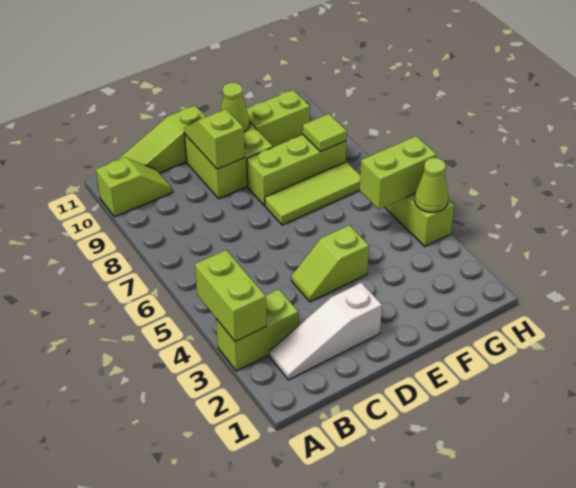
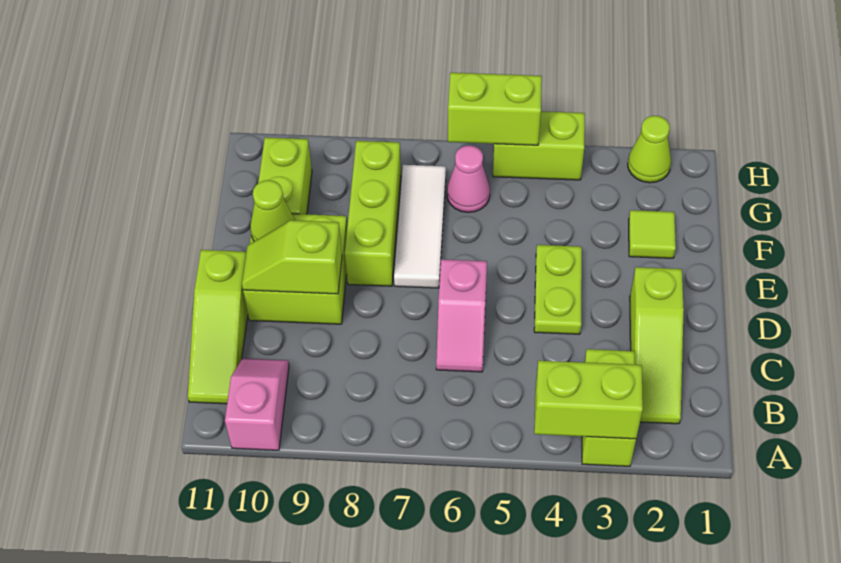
lime slope A10:B10 level 1 top A -> pink slope A10:B10 level 1 top A
white slope B2:D2 level 1 top D -> lime slope B2:D2 level 1 top D
none -> pink slope C6:D6 level 1 top D
lime slope D4:E4 level 1 top E -> lime plate D4:E4 level 1
lime tile E7:G7 level 1 -> white tile E7:G7 level 1
lime brick G5:H5 level 2 -> lime brick H5:H6 level 2
none -> pink cone G6 level 1
lime tile G8 level 2 -> lime tile F2 level 1
lime cone H4 level 2 -> lime cone H2 level 1

